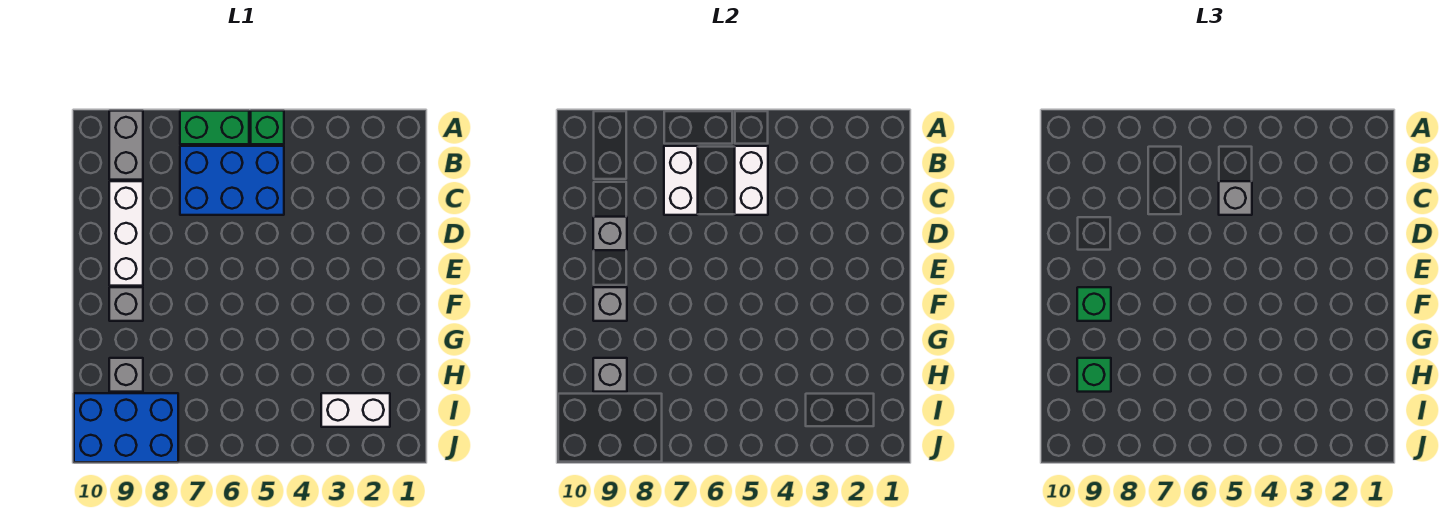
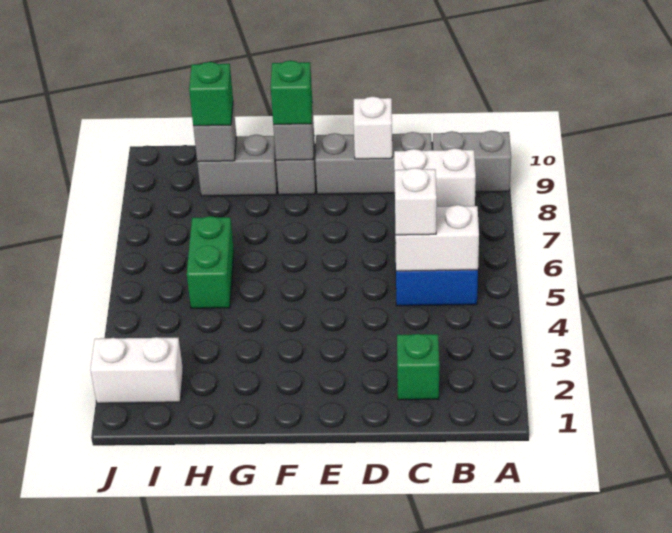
green brick A5 level 1 -> green brick C2 level 1
green brick A6:A7 level 1 -> green brick H5:H6 level 1
grey brick C5 level 3 -> white brick C5 level 3
white brick C9:E9 level 1 -> grey brick C9:E9 level 1
grey brick D9 level 2 -> white brick D9 level 2
grey brick H9 level 1 -> grey brick G9:H9 level 1
white brick I2:I3 level 1 -> white brick I2:J2 level 1
blue brick I8:J10 level 1 -> none

